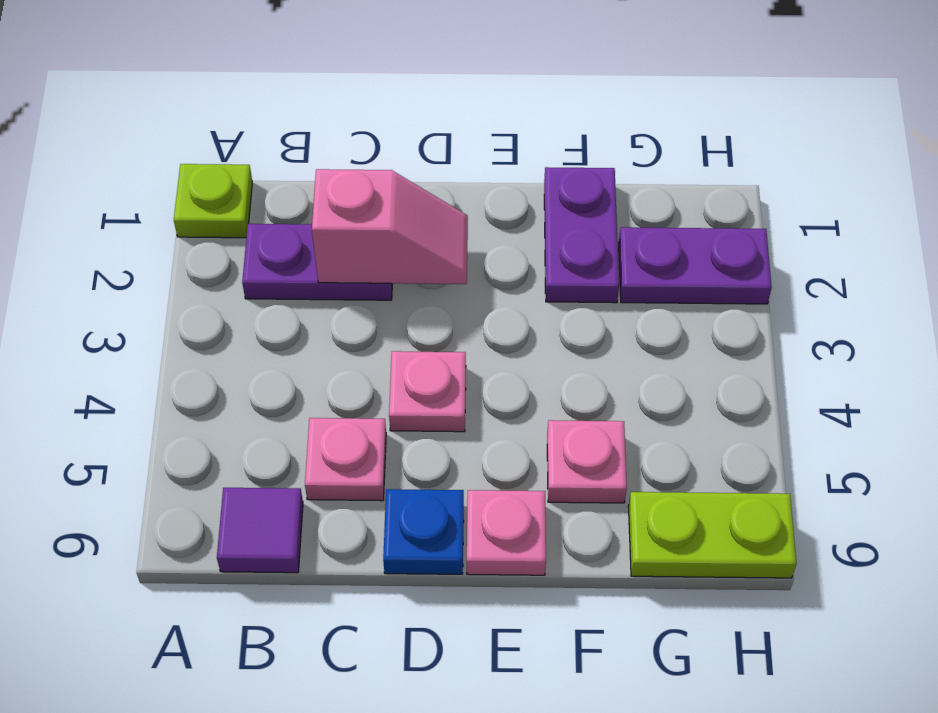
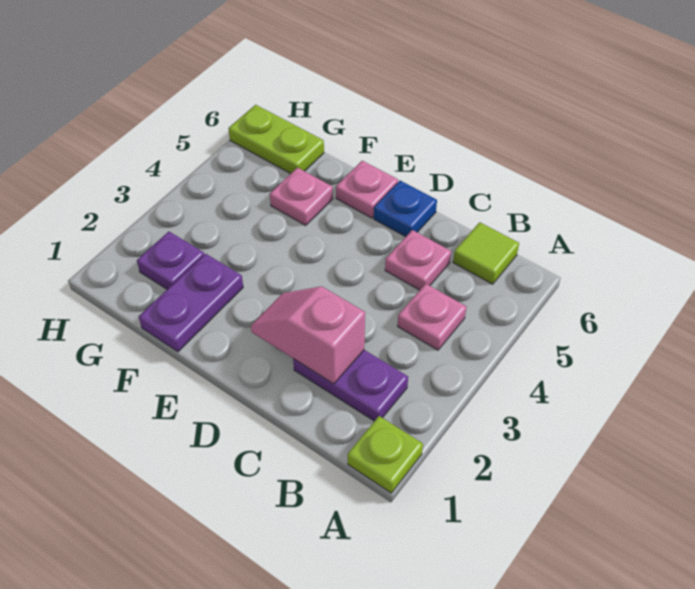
purple tile B6 level 1 -> lime tile B6 level 1
pink plate D4 level 1 -> pink plate B4 level 1
purple plate G2:H2 level 1 -> purple plate G2 level 1

